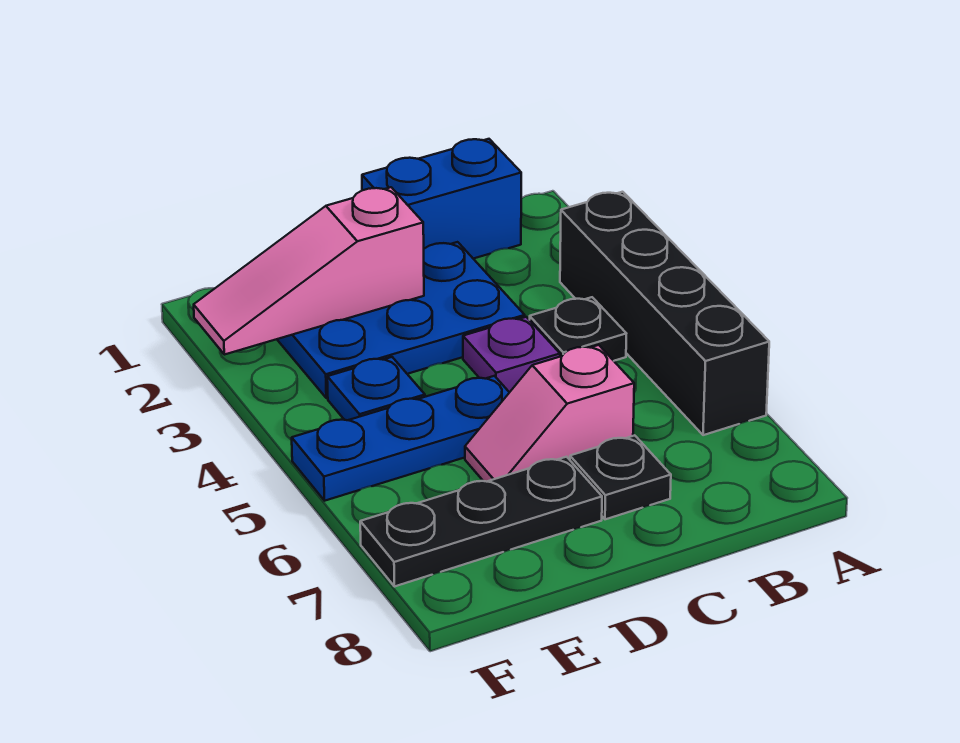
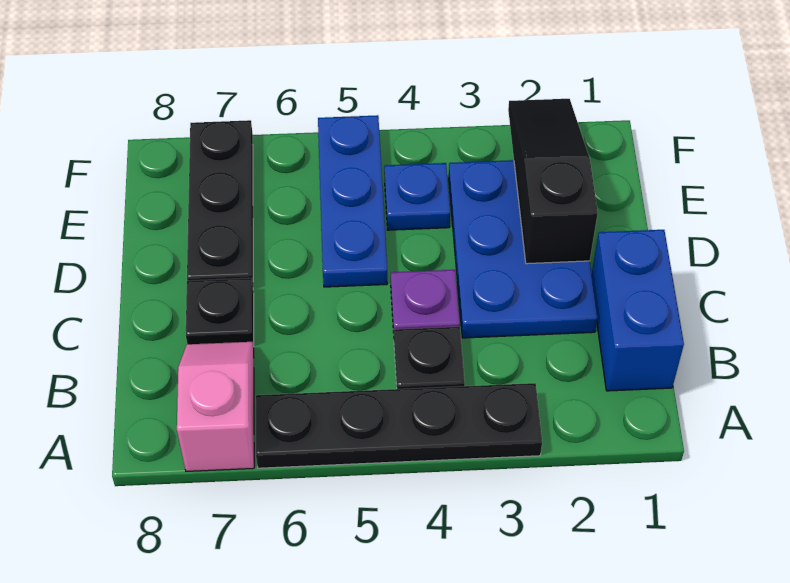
black brick A3:A6 level 1 -> black plate A3:A6 level 1
pink slope C6:D6 level 1 top C -> pink slope A7:B7 level 1 top A
pink slope D2:F2 level 2 top D -> black slope D2:F2 level 2 top D

